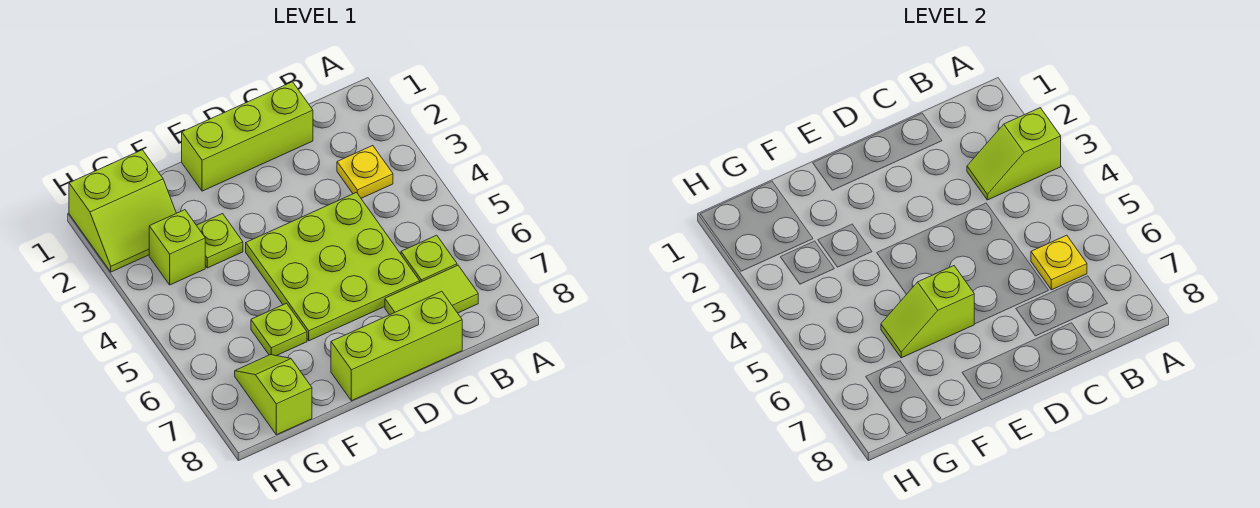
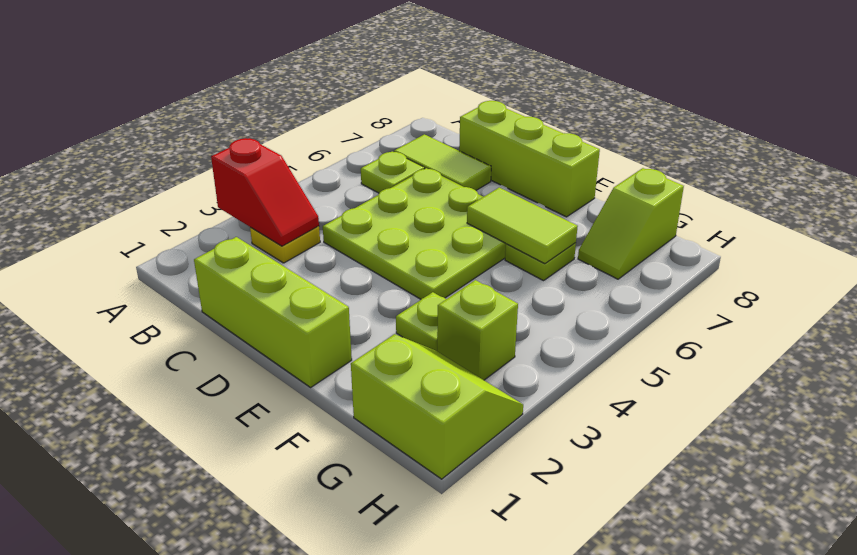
lime slope A3:B3 level 2 top A -> red slope A3:B3 level 2 top A
yellow plate B6 level 2 -> none
lime slope E6:F6 level 2 top E -> lime tile E6:F6 level 2

